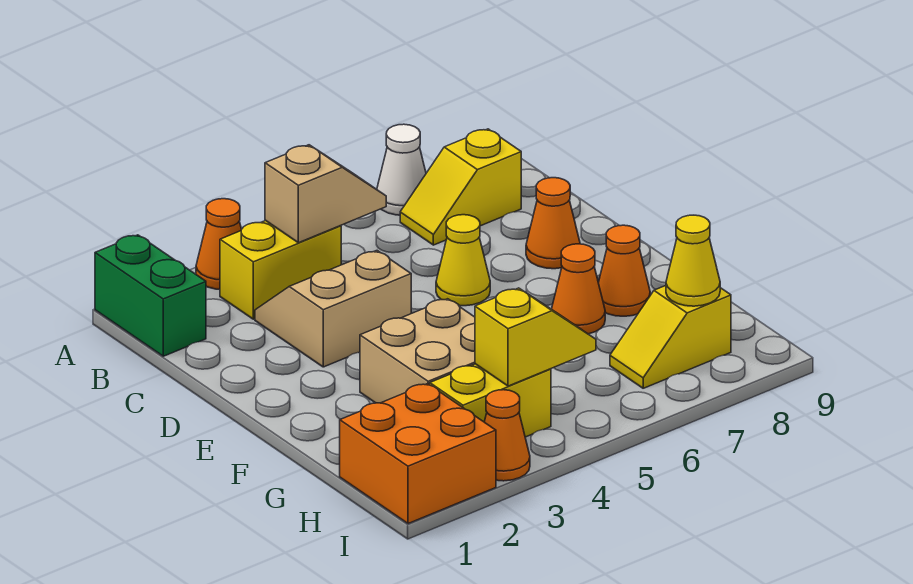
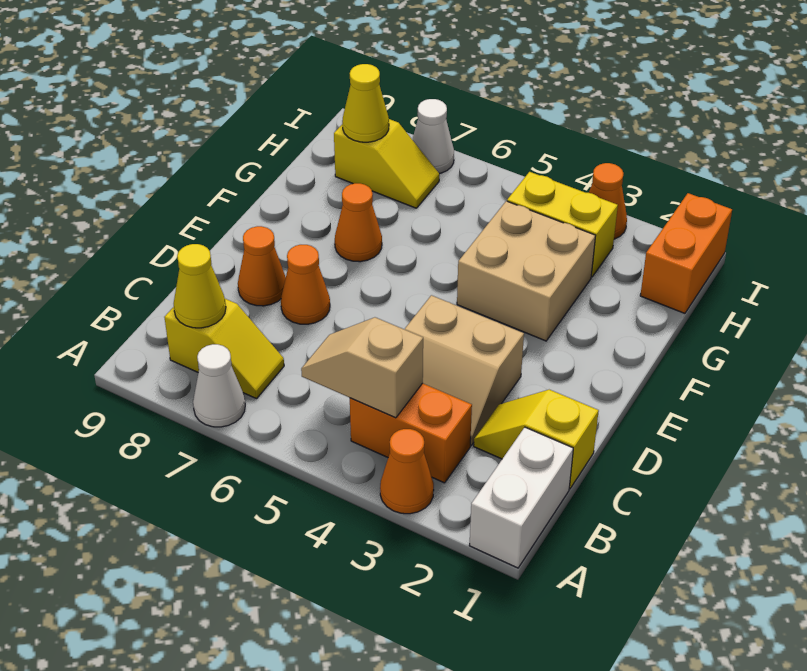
green brick A1:B1 level 1 -> white brick A1:B1 level 1
yellow brick B3:B4 level 1 -> orange brick B3:B4 level 1
yellow cone D6 level 1 -> yellow cone B8 level 2
orange cone F8 level 1 -> orange cone D7 level 1
orange brick H1:I2 level 1 -> orange brick H1:I1 level 1
yellow slope H4:H5 level 2 top 4 -> yellow slope C1:C2 level 1 top 1
none -> white cone I7 level 1

